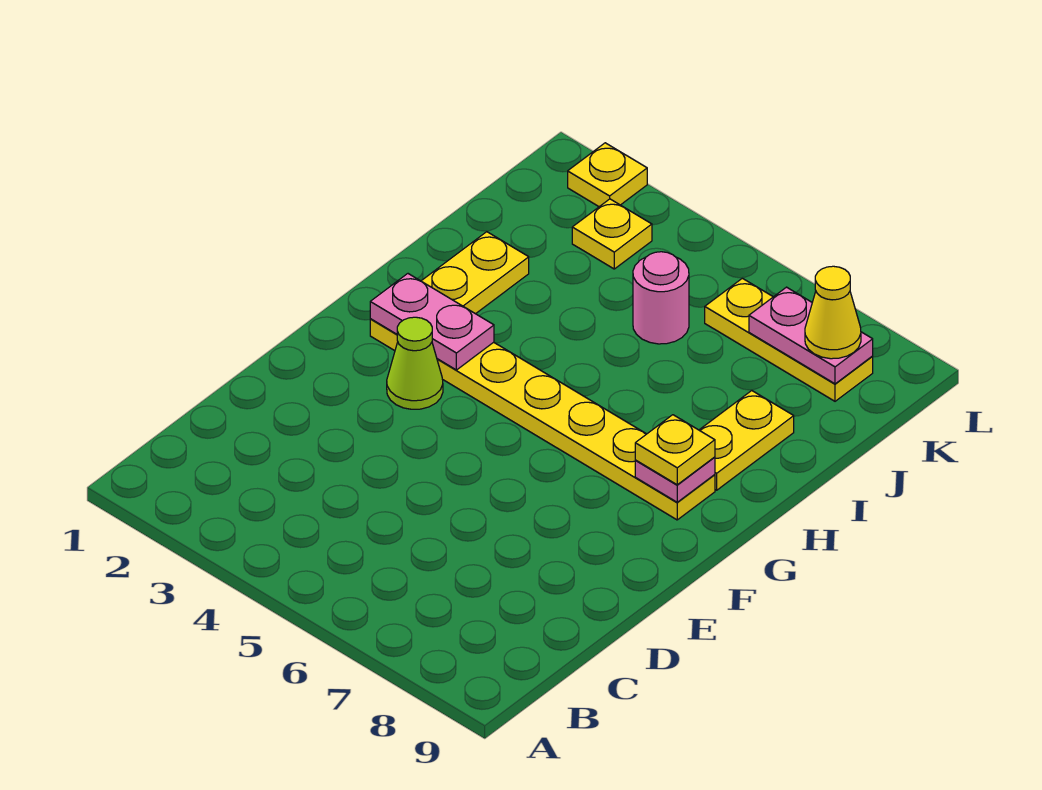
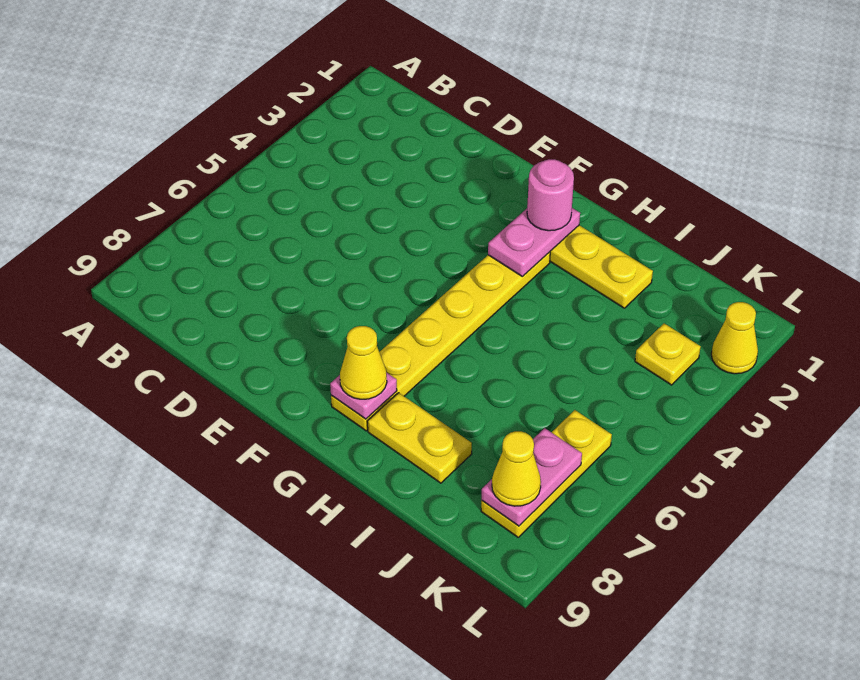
lime cone F3 level 1 -> none
yellow plate G8 level 3 -> yellow cone G8 level 3
pink round brick J5 level 1 -> pink round brick G2 level 3
yellow plate L2 level 1 -> yellow cone L2 level 1

